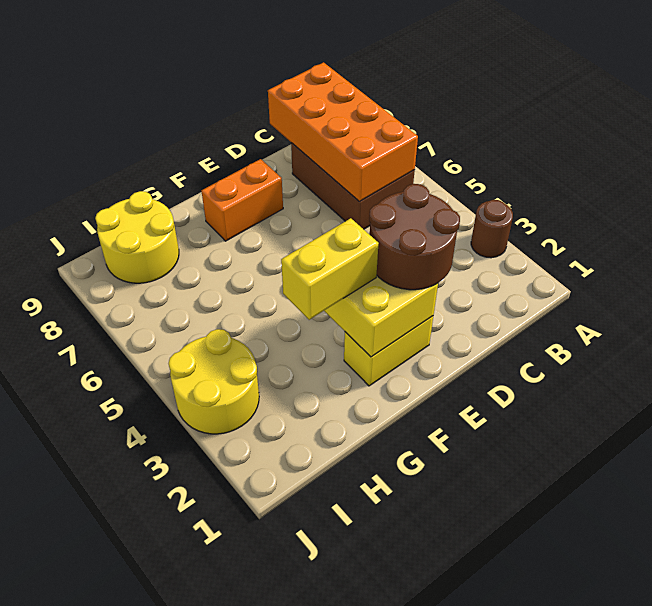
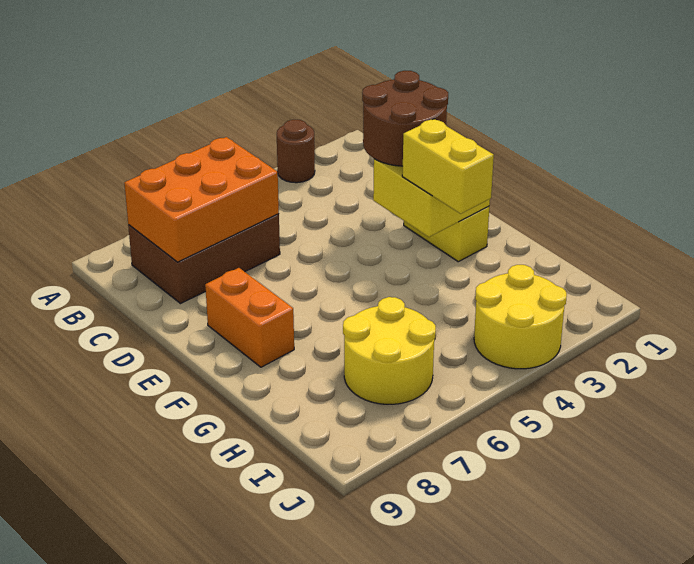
orange brick B6:C9 level 2 -> orange brick B6:C8 level 2
yellow round brick H8:I9 level 1 -> yellow round brick H6:I7 level 1

